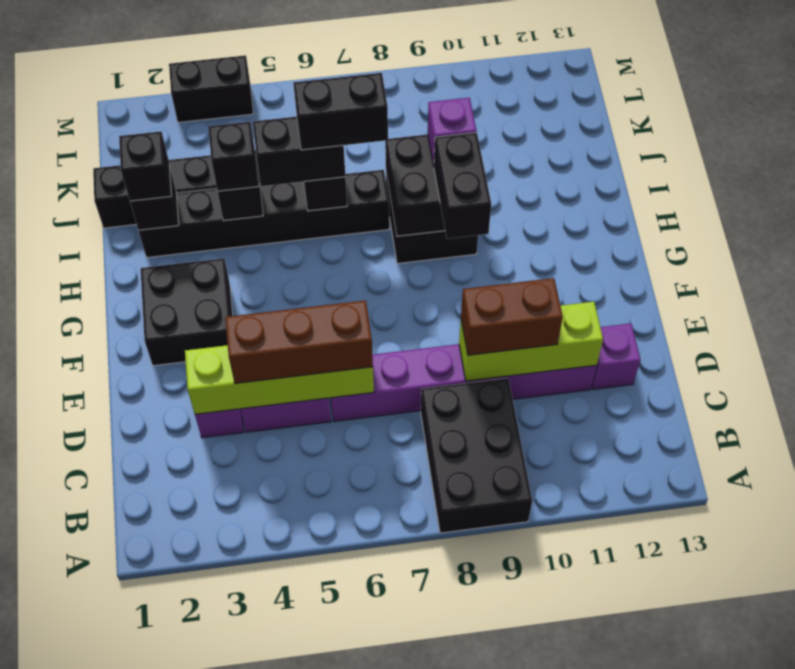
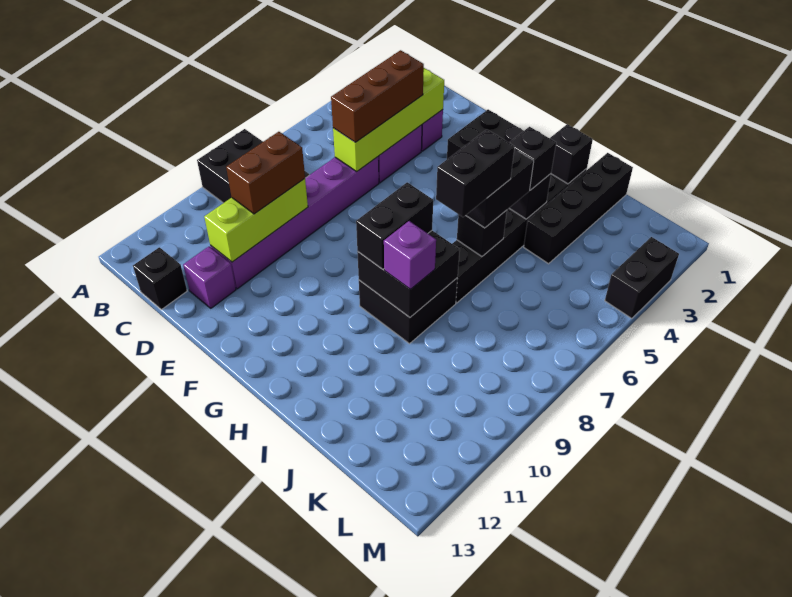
black brick G9:H9 level 3 -> black brick H8:H9 level 3
black brick I2 level 3 -> black brick C13 level 1

